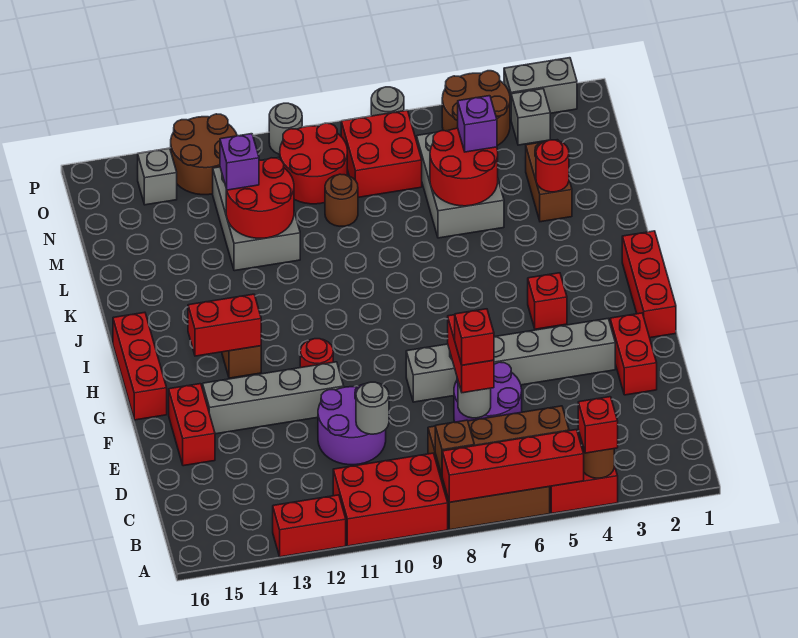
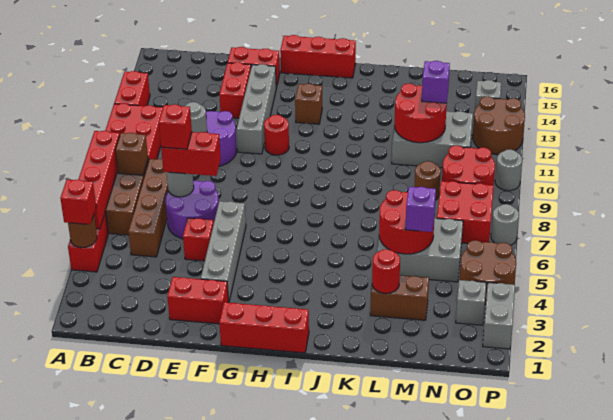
grey brick F3:F8 level 1 -> grey brick F3:F6 level 1
red brick H4 level 1 -> red brick E5 level 1
red brick H13:H14 level 2 -> red brick E13:E14 level 1

